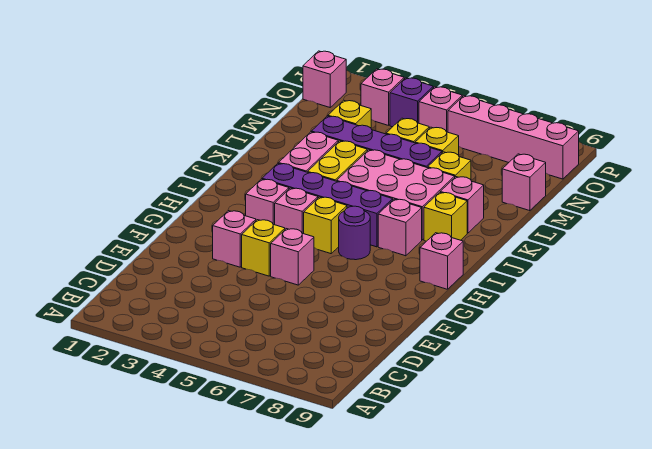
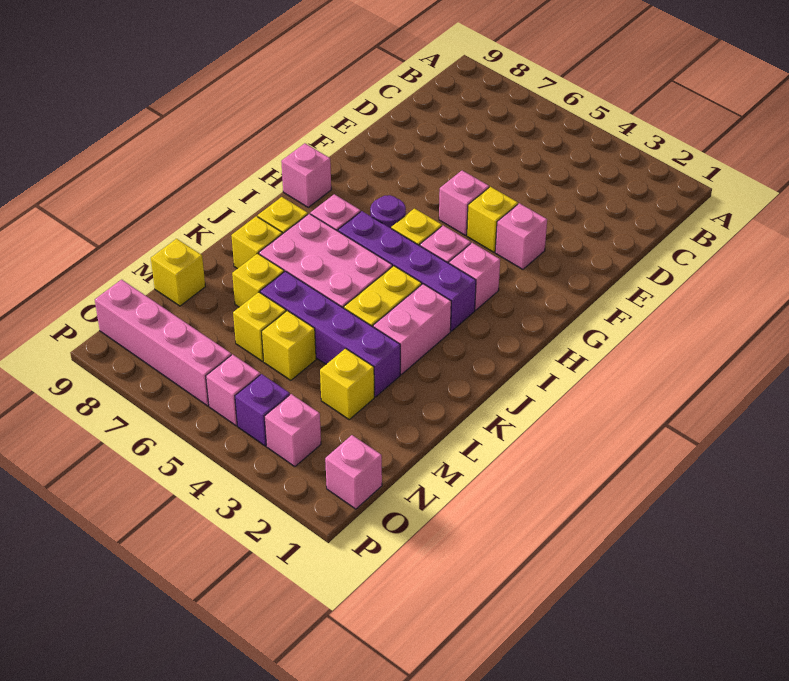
pink brick K8 level 1 -> yellow brick K8 level 1
pink brick M9 level 1 -> yellow brick M9 level 1

